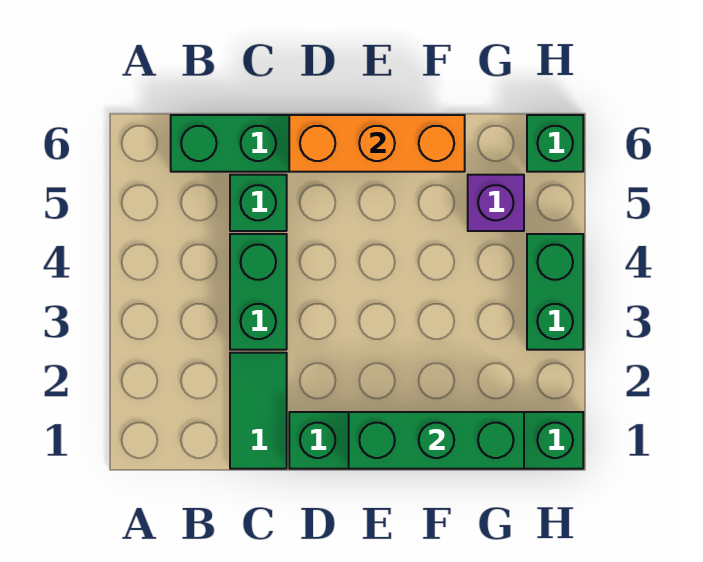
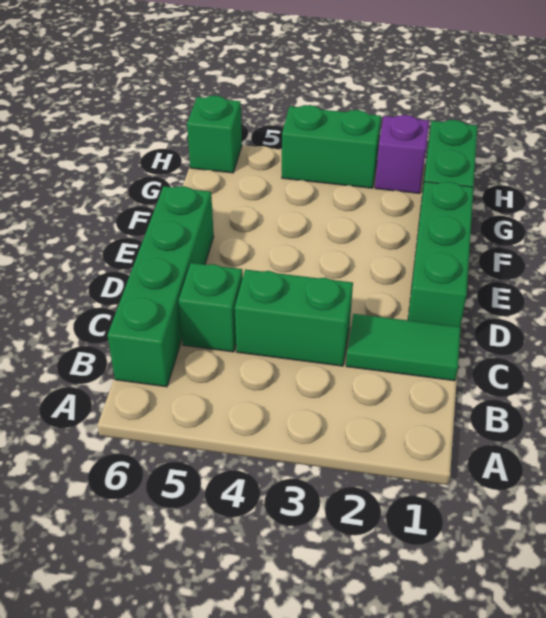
orange brick D6:F6 level 2 -> none
green brick E1:G1 level 2 -> none
purple brick G5 level 1 -> purple brick H2 level 1

